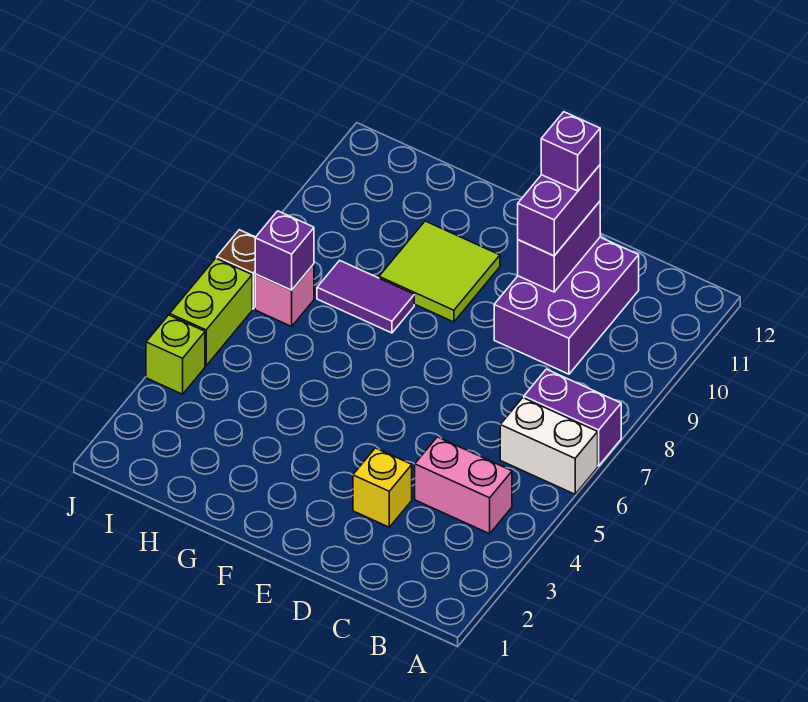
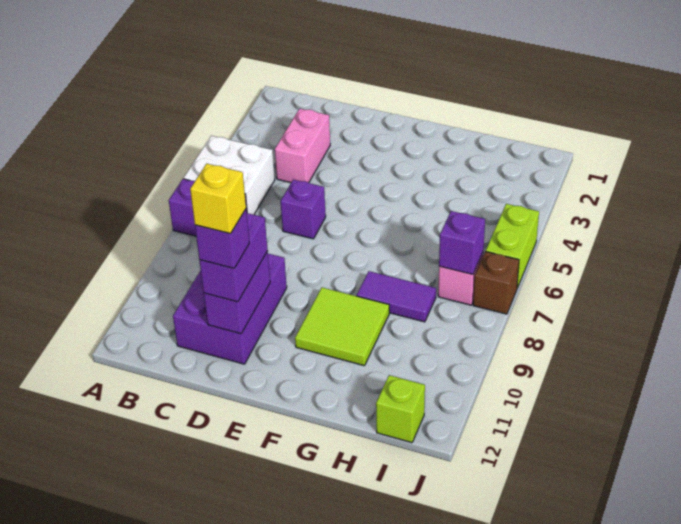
white brick A6:B6 level 1 -> white brick A5:B6 level 1
pink brick B4:C4 level 1 -> pink brick C3:C4 level 1
yellow brick D3 level 1 -> yellow brick D11 level 5
none -> purple brick D6 level 1
lime brick J4 level 1 -> lime brick I12 level 1

